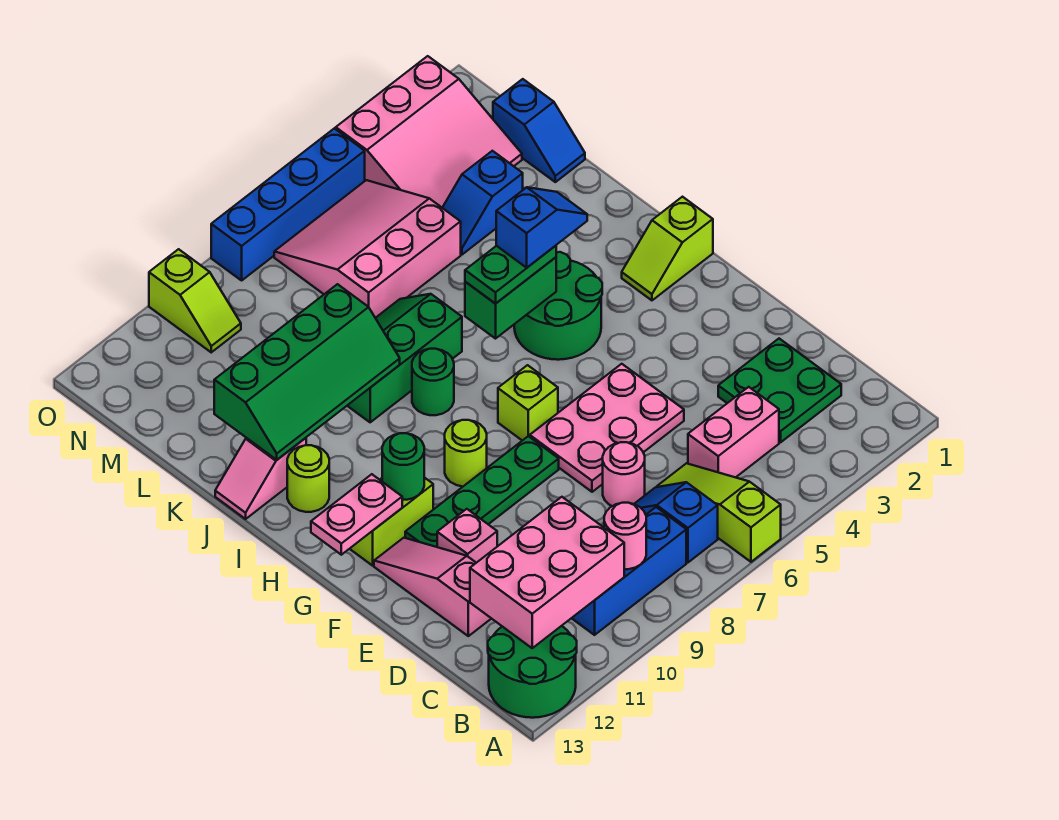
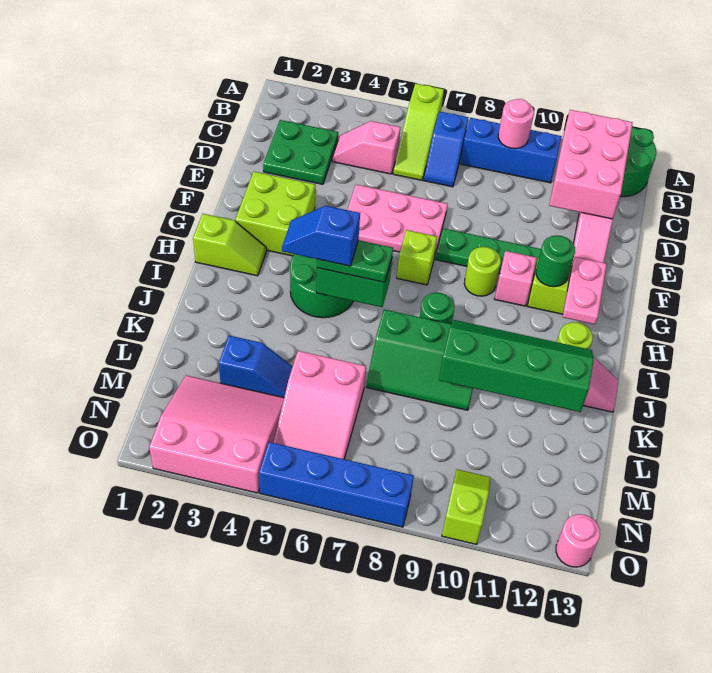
pink brick B10:C12 level 2 -> pink brick B11:D12 level 2
pink brick C4:C5 level 1 -> pink slope C4:C5 level 1 top 5
pink round brick D7 level 1 -> pink round brick O13 level 1
pink brick E11 level 1 -> pink brick G10 level 1
none -> lime brick F2:G3 level 1
pink plate G12:G13 level 2 -> pink plate G12:H12 level 2
blue slope L1:M1 level 1 top M -> none
pink slope L5:N7 level 1 top L -> pink slope L5:N6 level 1 top L

